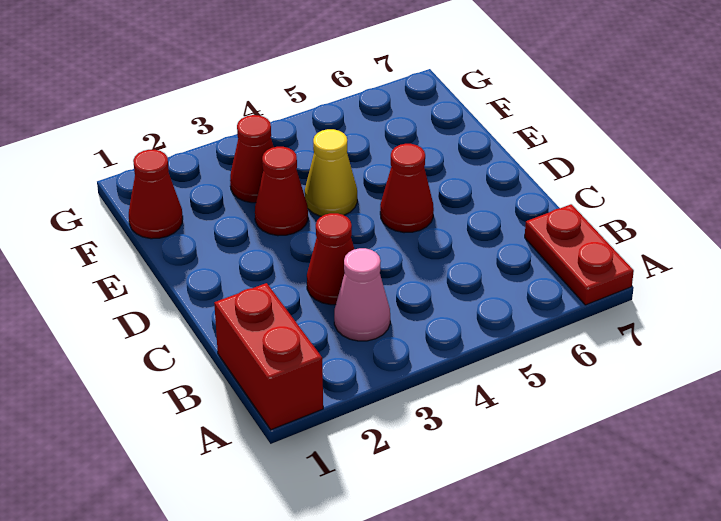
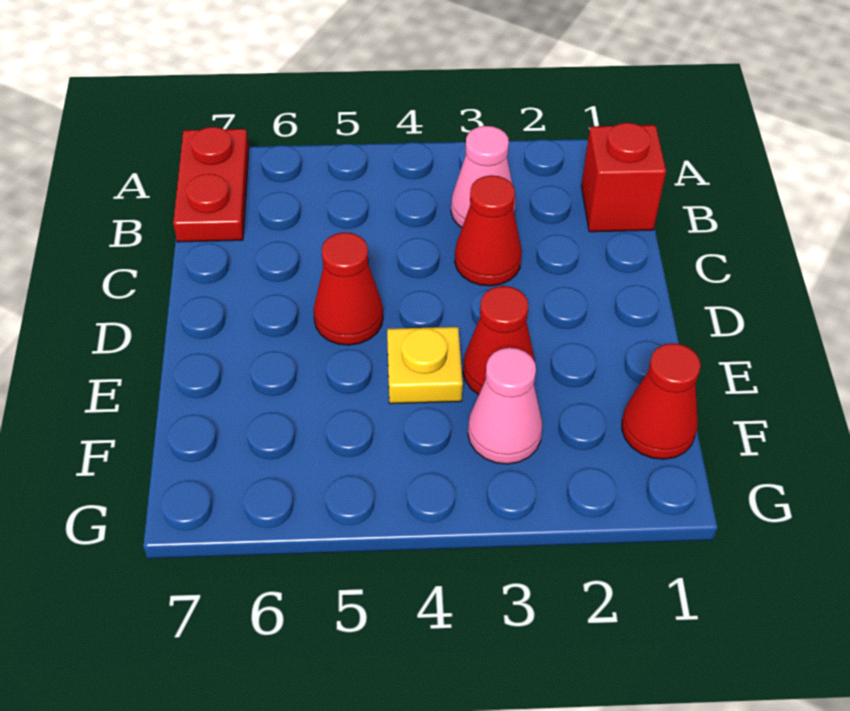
red brick A1:B1 level 1 -> red brick B1 level 1
yellow cone E4 level 1 -> yellow plate E4 level 1
red cone F3 level 1 -> pink cone F3 level 1

